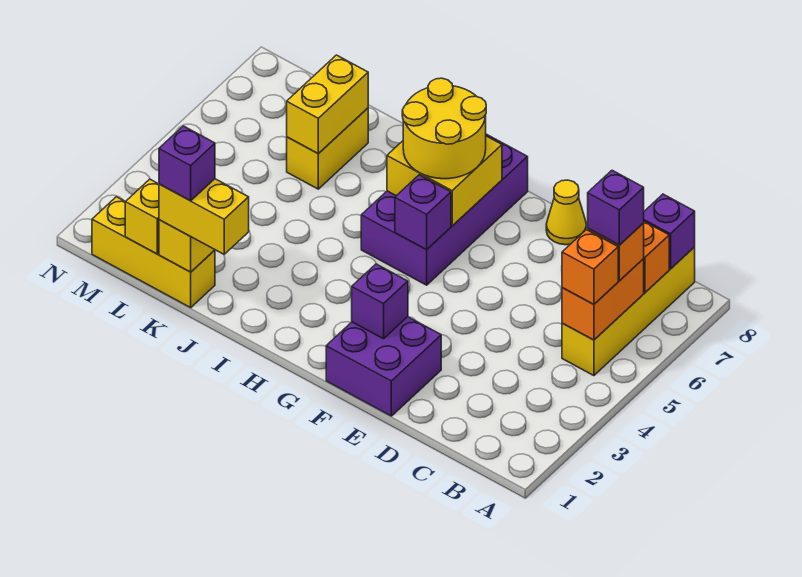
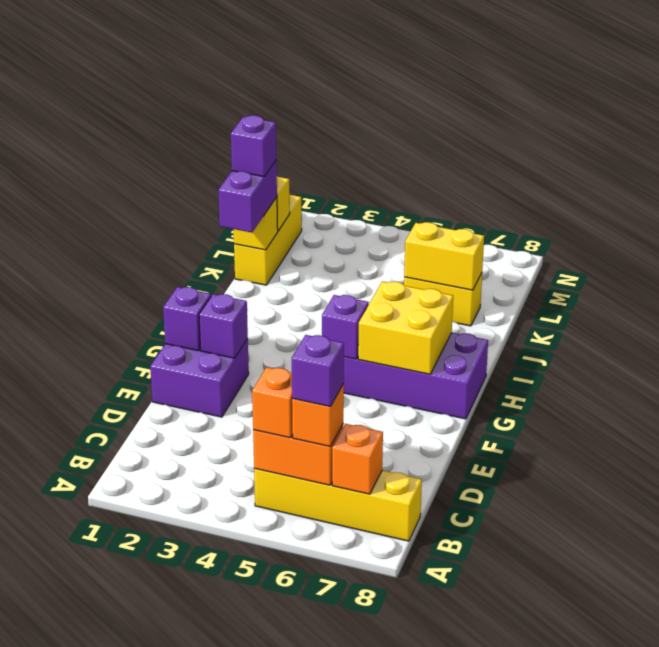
purple brick B8 level 2 -> purple brick F1 level 2
yellow cone E8 level 1 -> none
yellow round brick G6:H7 level 3 -> none
yellow brick J1:K1 level 3 -> purple brick J1:K1 level 3

